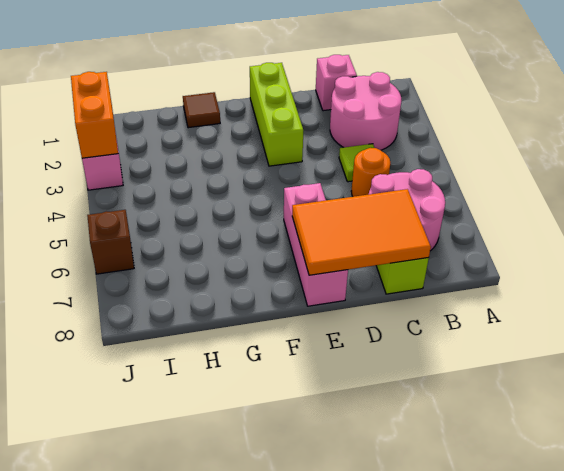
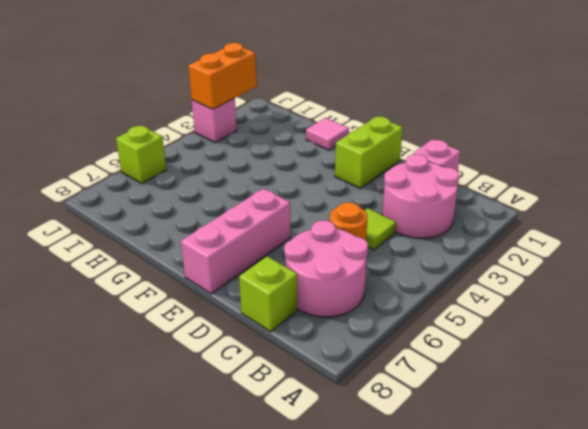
orange tile C7:E8 level 2 -> none
lime brick E1:E3 level 1 -> lime brick E1:E2 level 1
brown tile G1 level 1 -> pink tile G1 level 1
brown brick J6 level 1 -> lime brick J6 level 1

